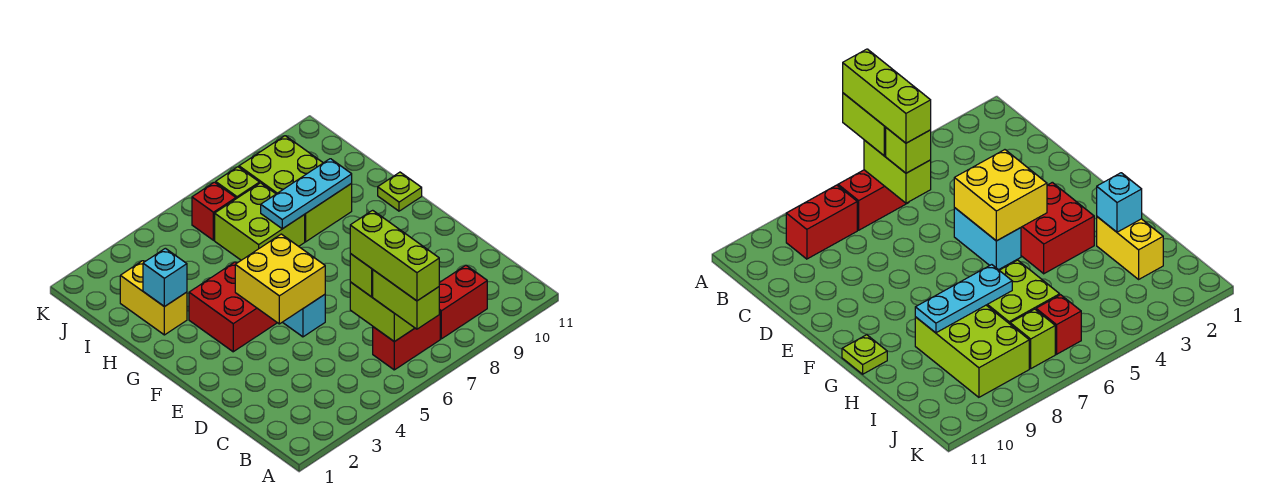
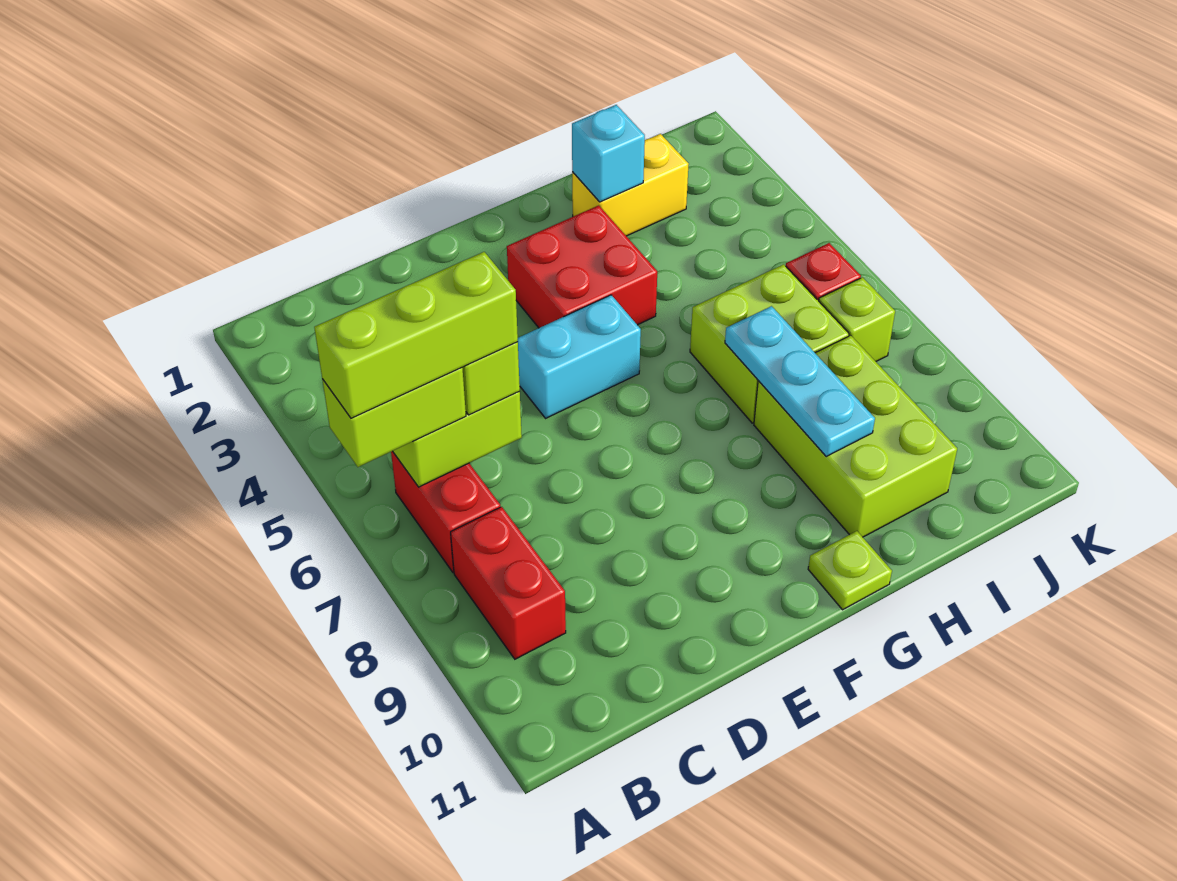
yellow brick E4:F5 level 2 -> none
lime brick H8:J9 level 1 -> lime brick H8:I10 level 1

